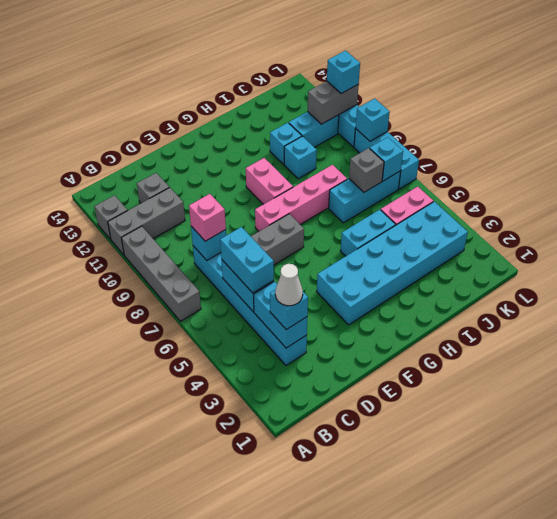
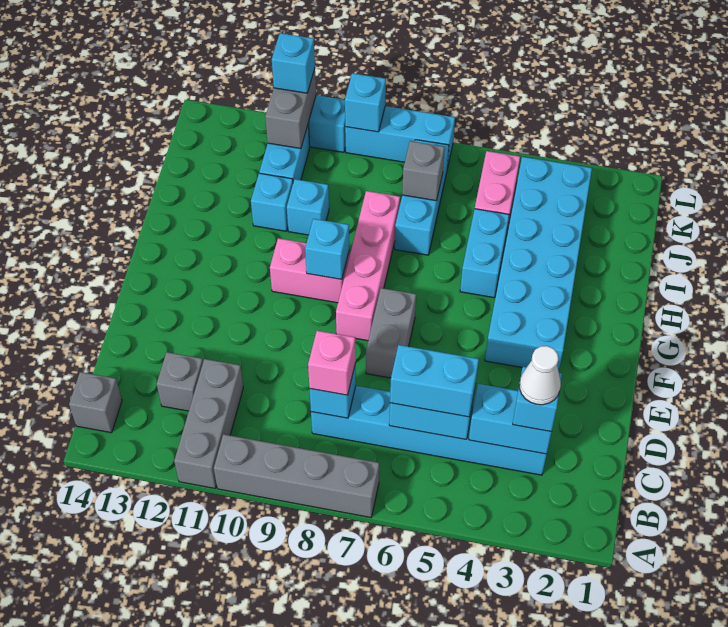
grey brick A12 level 1 -> grey brick B14 level 1
cyan brick K7 level 2 -> cyan brick G9 level 2

